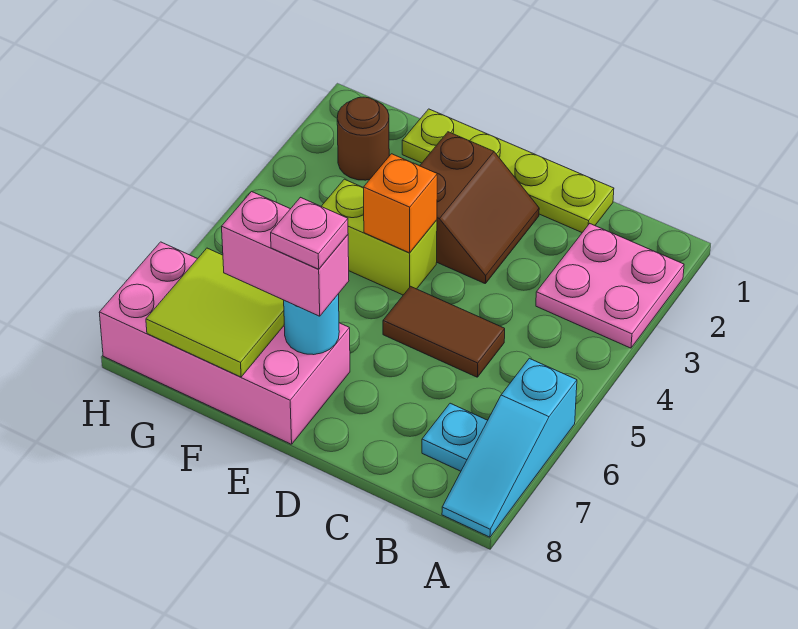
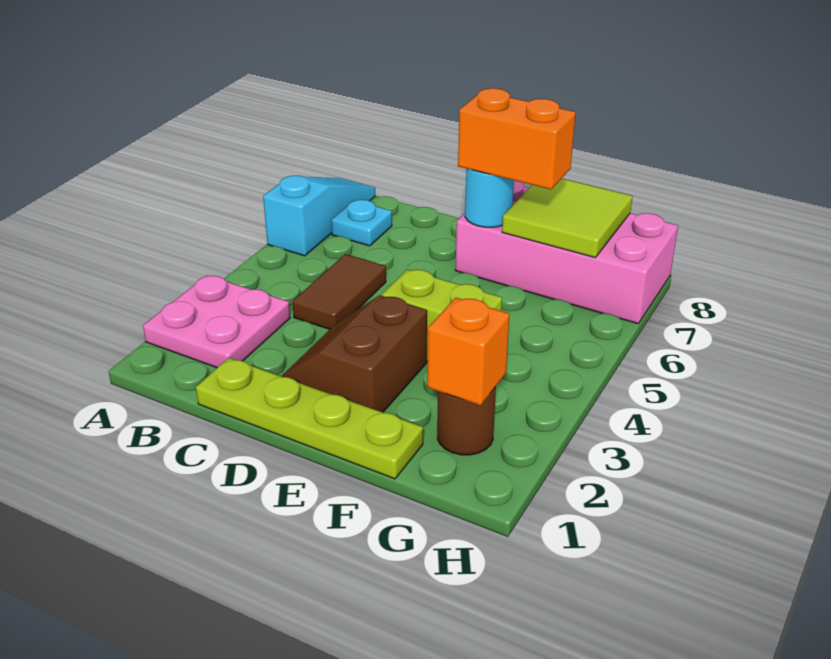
brown tile C5:D5 level 1 -> brown tile C4:C5 level 1
orange brick E4 level 2 -> orange brick G2 level 2
pink brick E7:F7 level 3 -> orange brick E7:F7 level 3
pink plate E7 level 4 -> none

